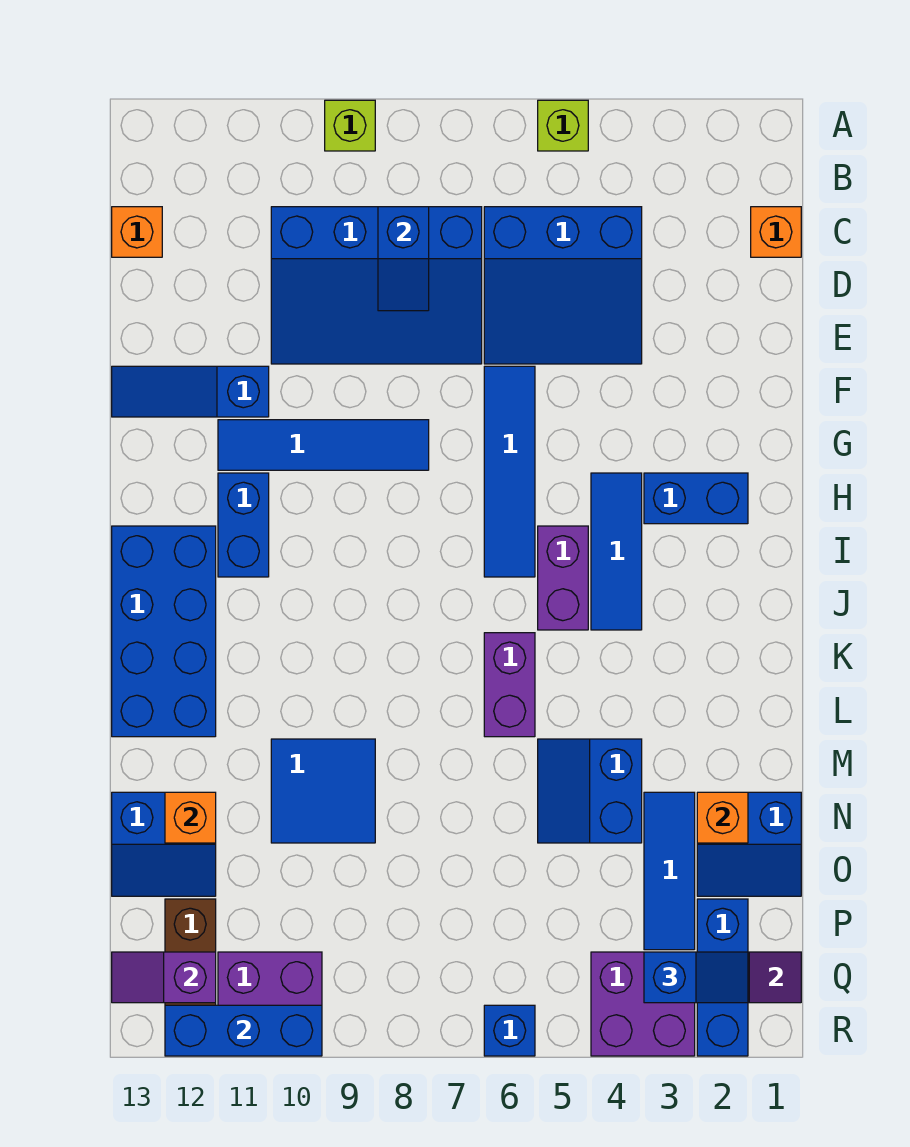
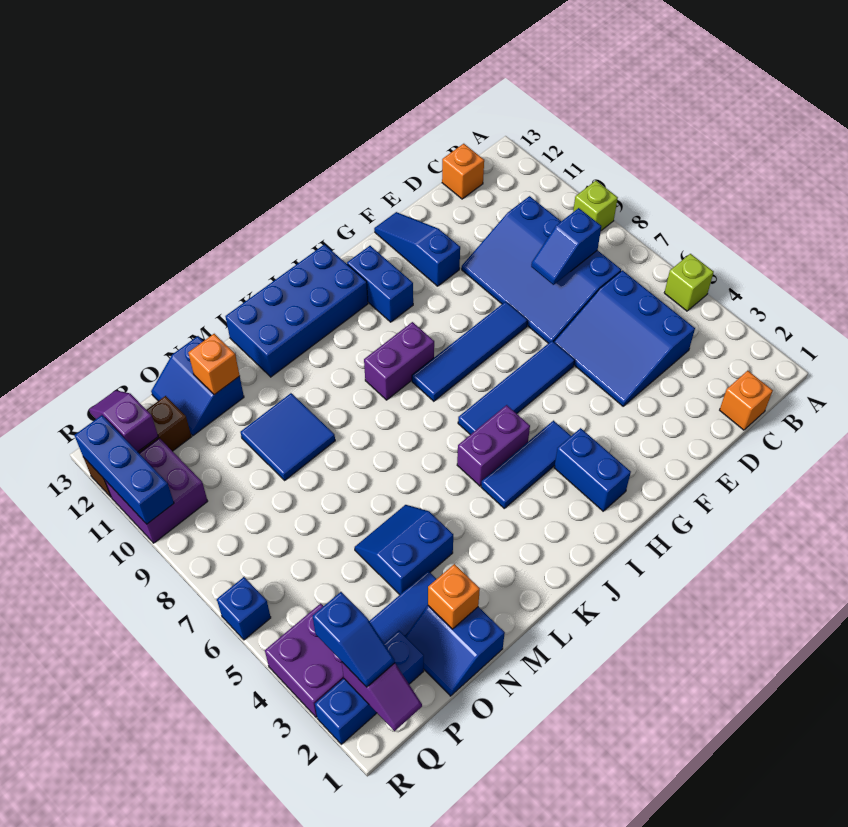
blue tile G8:G11 level 1 -> blue tile F8:I8 level 1
blue brick H11:I11 level 1 -> blue brick H11:H12 level 1
purple brick K6:L6 level 1 -> purple brick I9:J9 level 1

